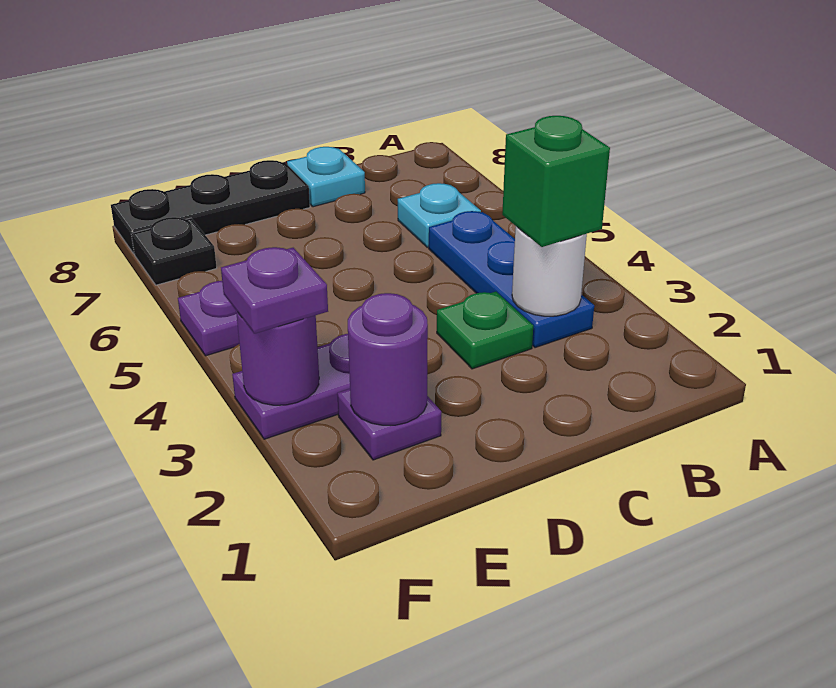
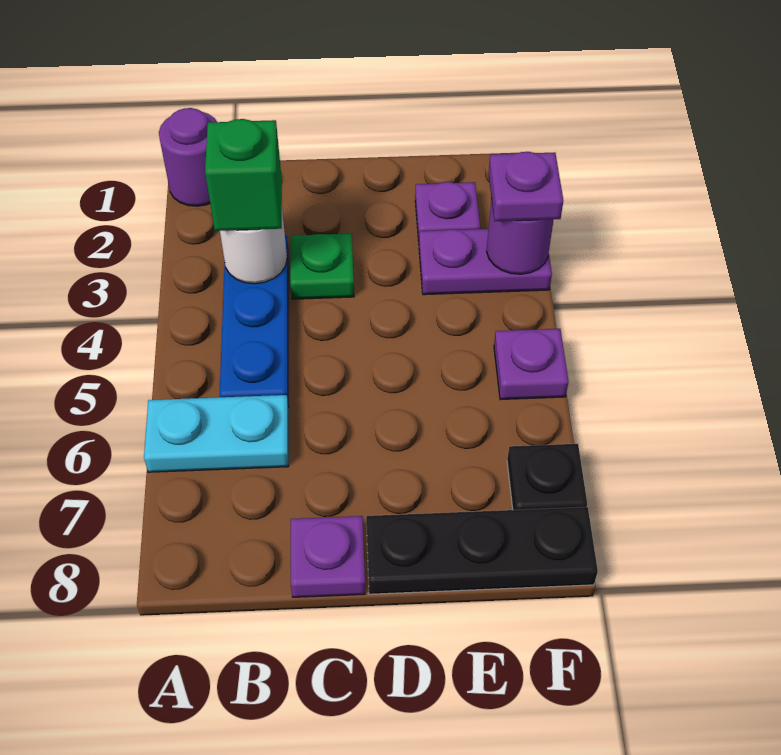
cyan plate B6 level 1 -> cyan plate A6:B6 level 1
cyan plate C8 level 1 -> purple plate C8 level 1
purple round brick E2 level 2 -> purple round brick A1 level 1

